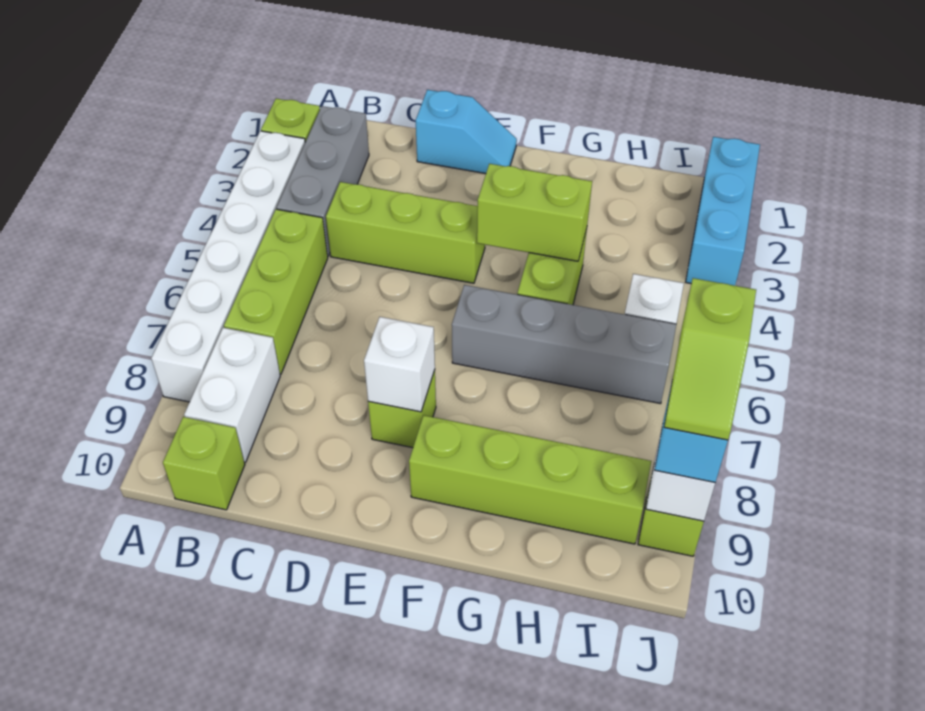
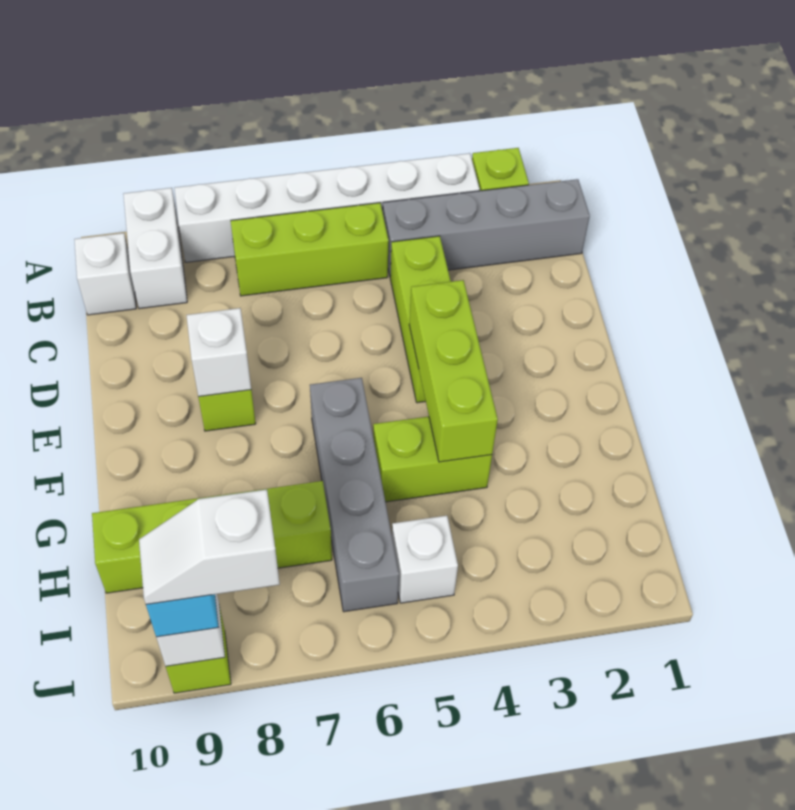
grey brick B2:B4 level 1 -> grey brick B1:B4 level 1
white brick B8:B9 level 1 -> white brick A9:B9 level 1
lime brick B10 level 1 -> white brick B10 level 1
cyan slope D1:E1 level 1 top D -> none
lime brick F4:G4 level 2 -> lime brick E4:G4 level 2
lime brick F9:I9 level 1 -> lime brick H7:H10 level 1
cyan brick J1:J3 level 1 -> none
lime slope J8:J9 level 4 top 8 -> white slope J8:J9 level 4 top 8

